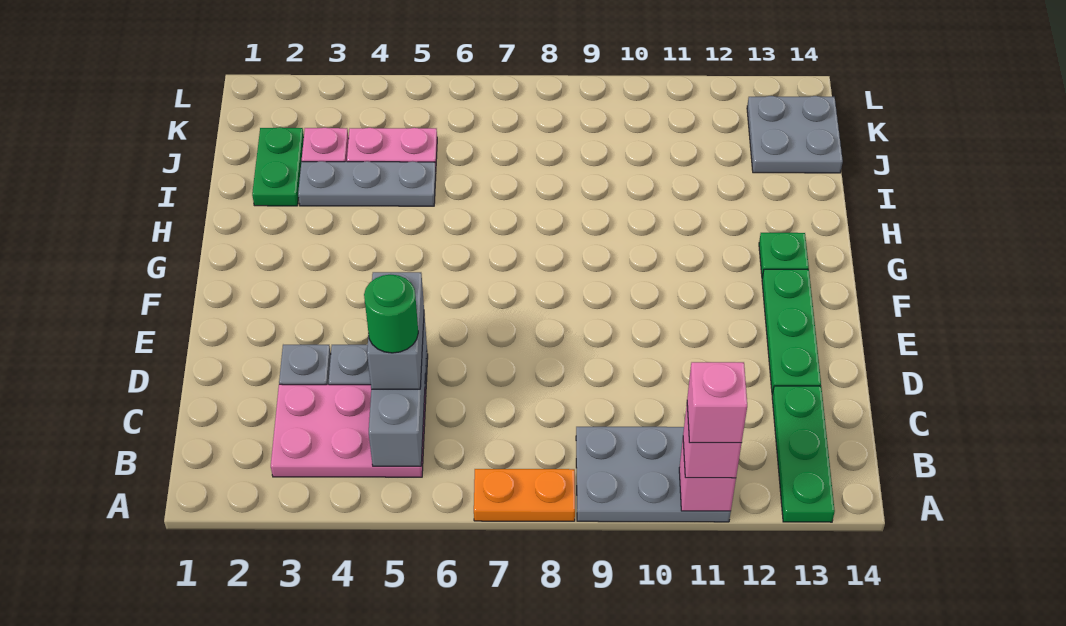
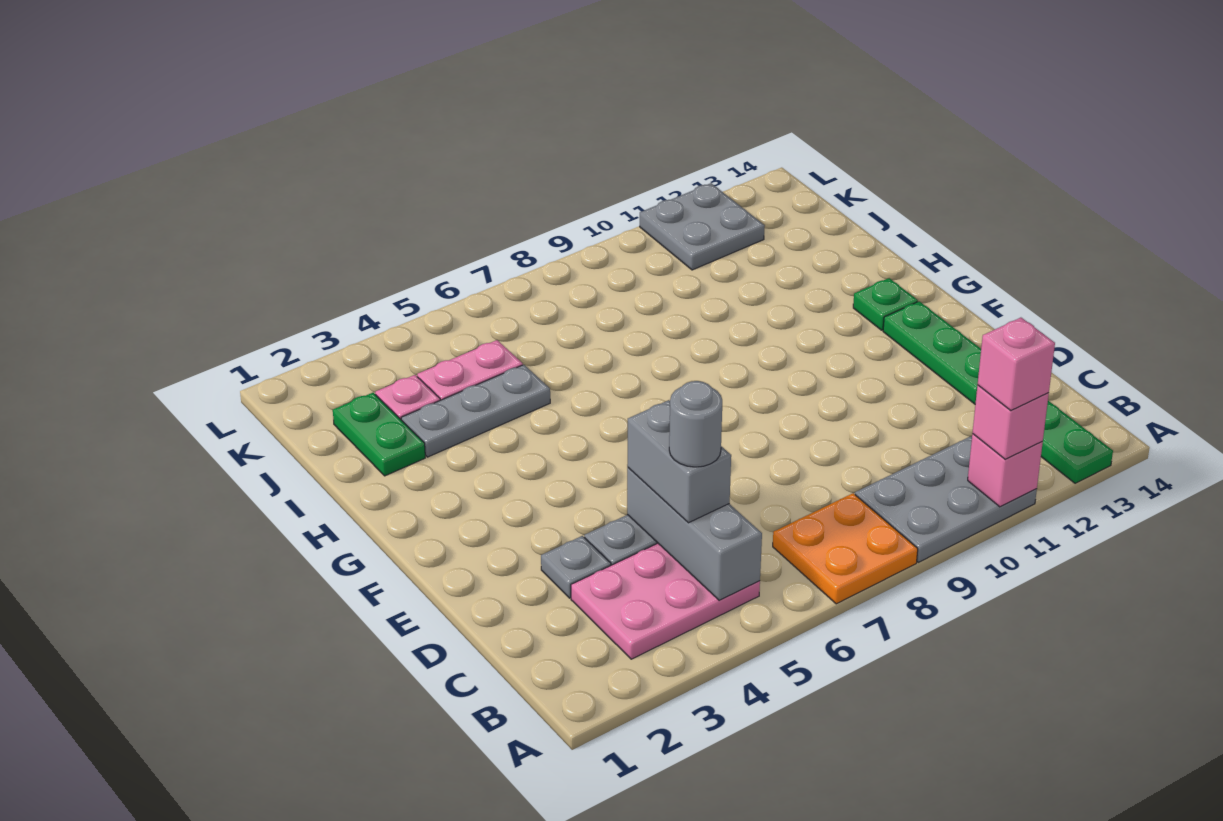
orange plate A7:A8 level 1 -> orange plate A7:B8 level 1
green round brick C5 level 4 -> grey round brick C5 level 4
grey plate J13:K14 level 1 -> grey plate K11:L12 level 1

